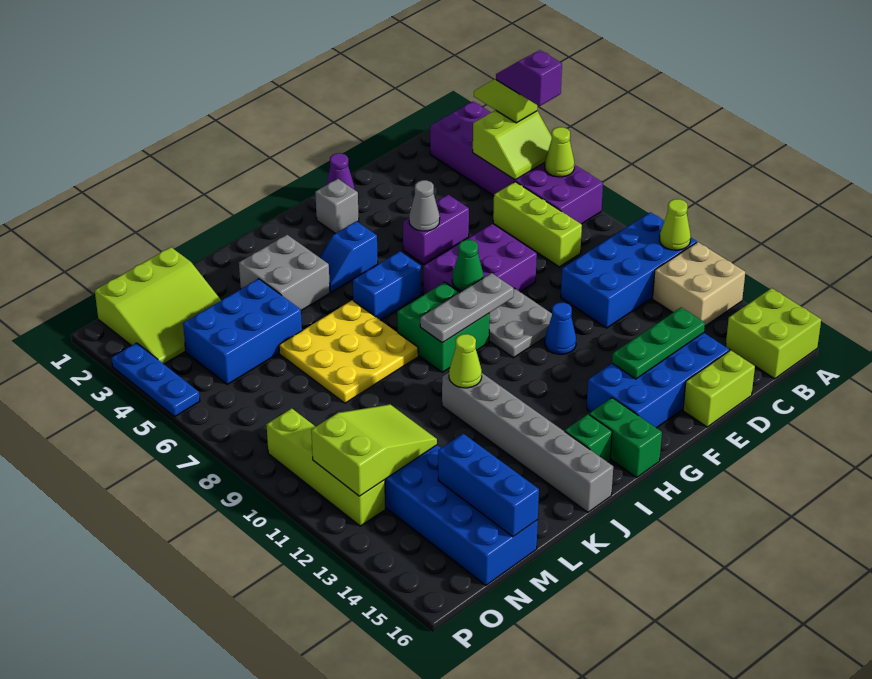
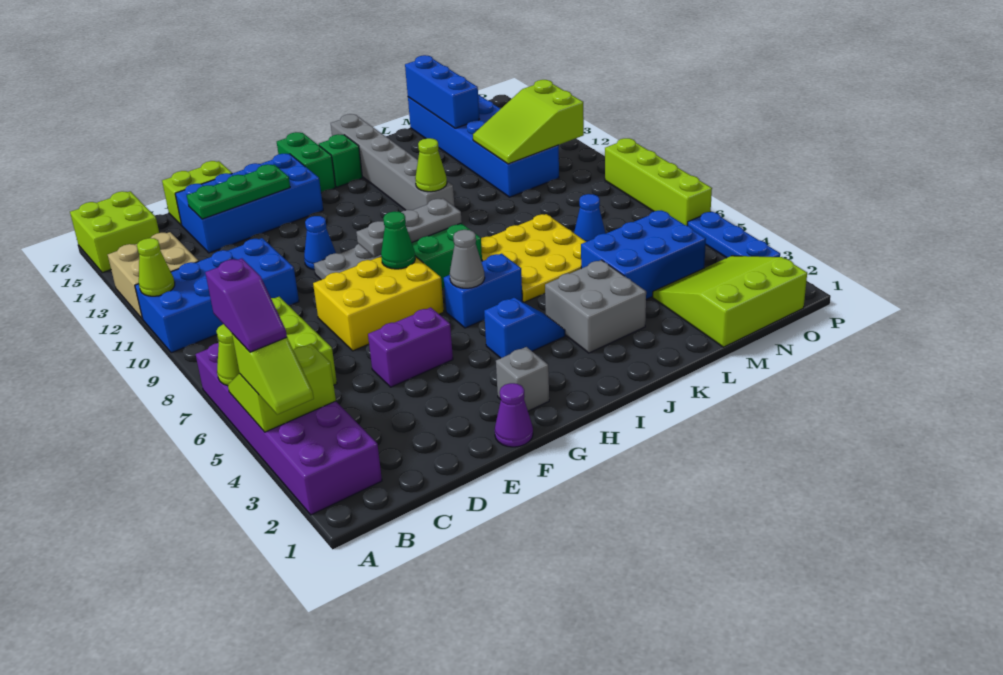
purple brick E7:G8 level 1 -> yellow brick E7:G8 level 1
grey cone F5 level 2 -> grey cone H6 level 2
none -> blue cone M7 level 1
lime brick O9:O12 level 1 -> lime brick P6:P9 level 1

